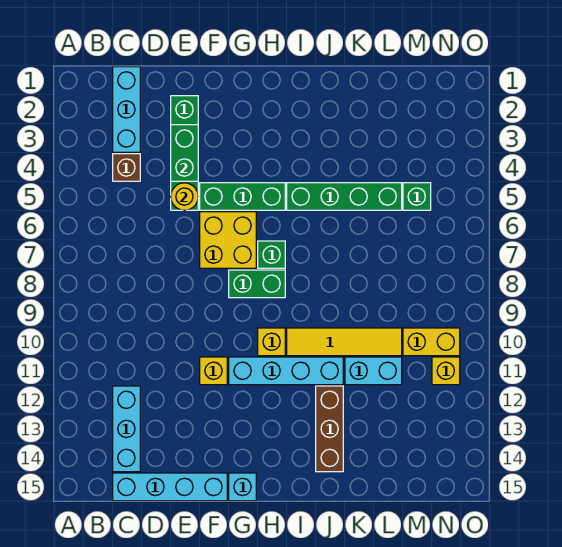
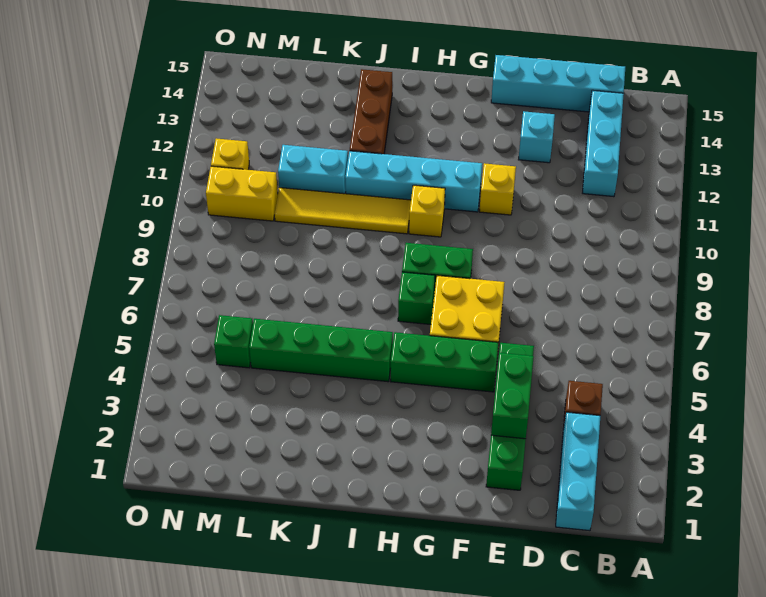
yellow round brick E5 level 2 -> none
cyan brick G15 level 1 -> cyan brick E13 level 1

